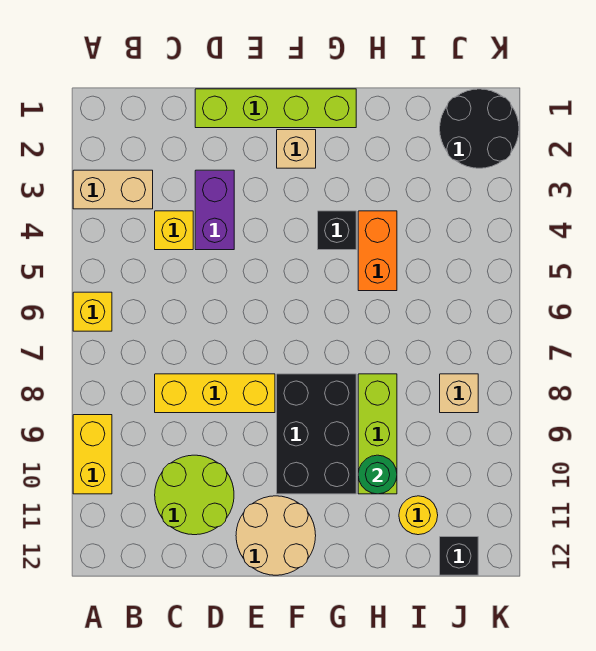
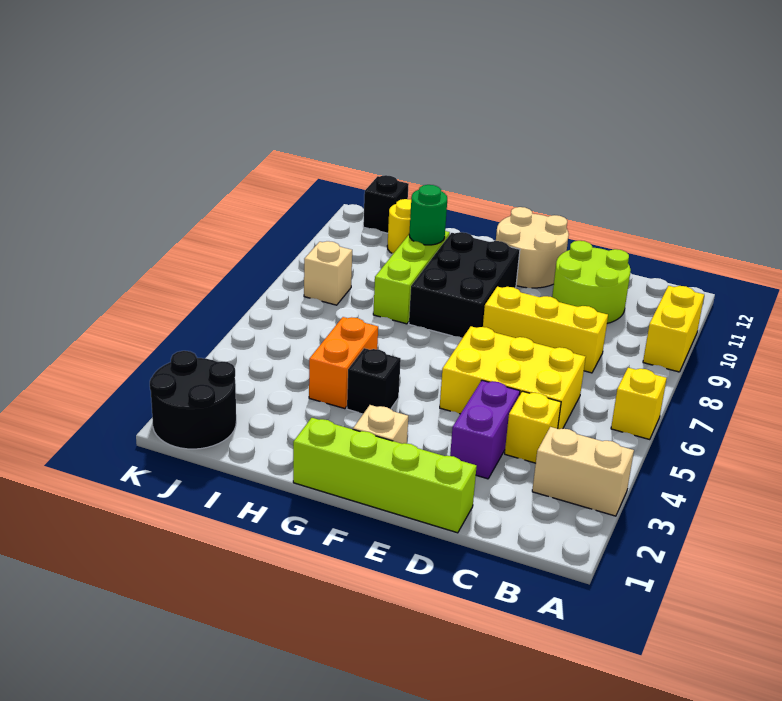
none -> yellow brick C5:E6 level 1

